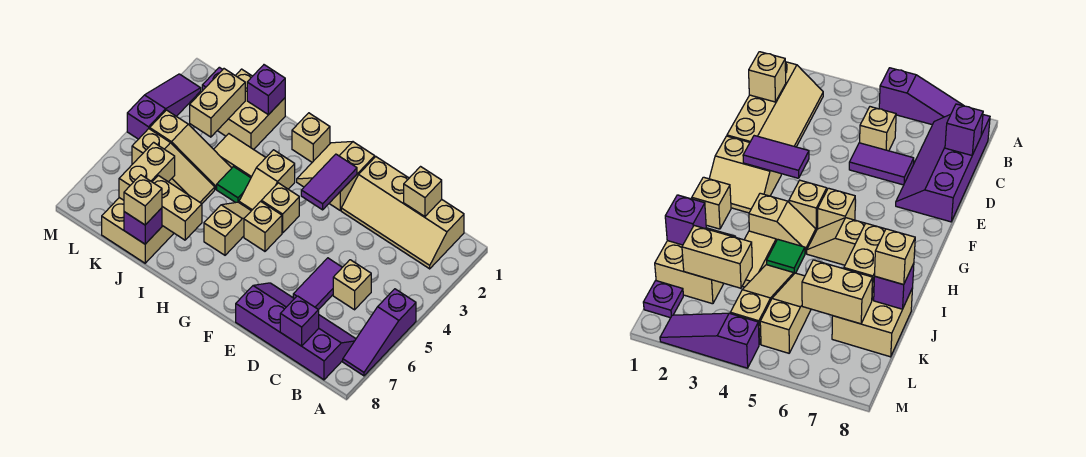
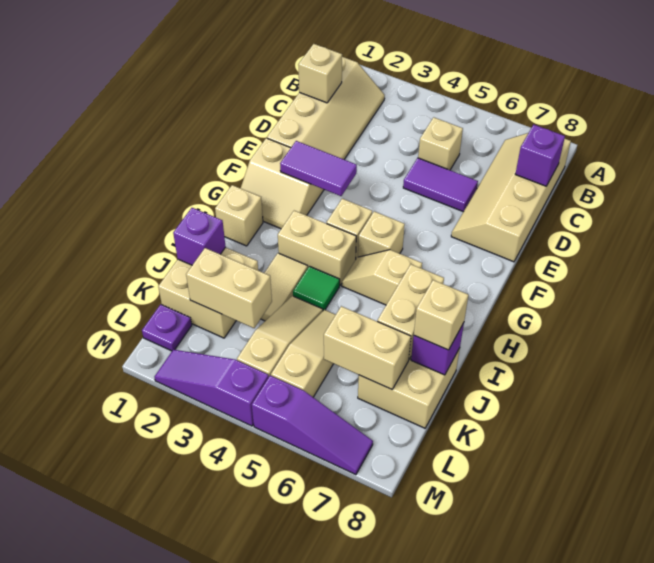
purple slope A5:A7 level 1 top 5 -> purple slope M5:M7 level 1 top 5
purple slope B7:E8 level 1 top 8 -> tan slope B7:E8 level 1 top 8
tan slope H3:H4 level 1 top 3 -> tan brick H3:H4 level 1

